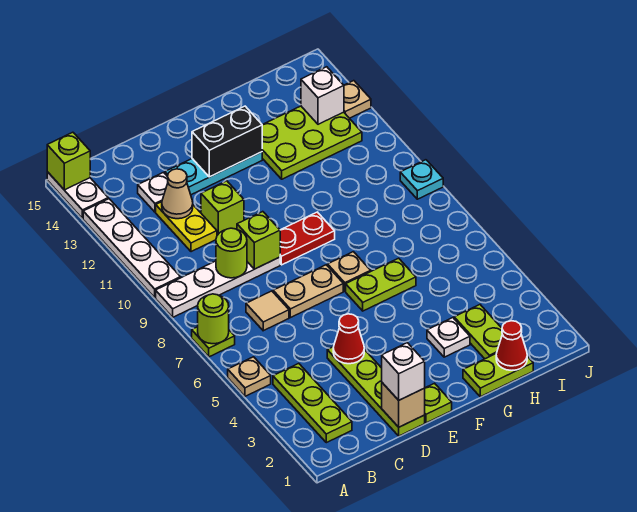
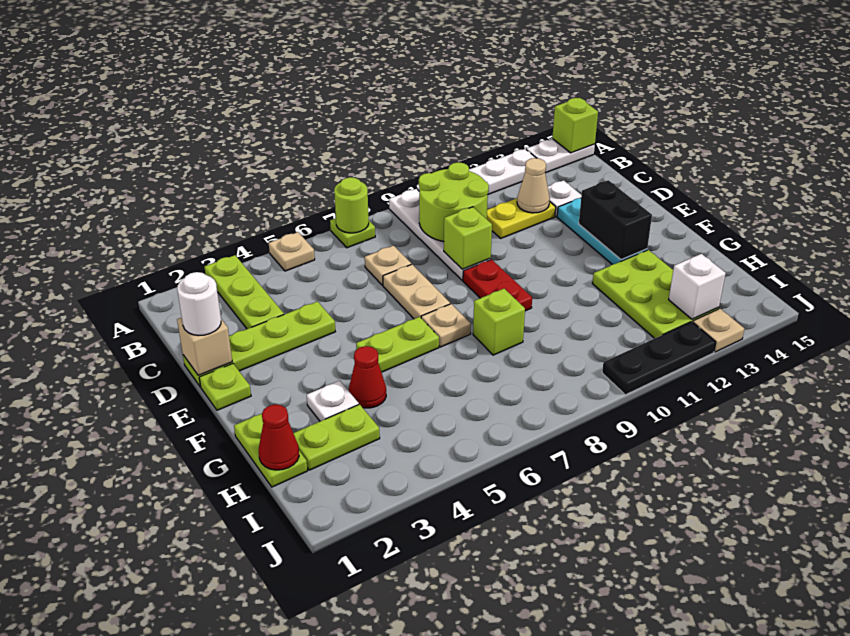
lime plate B2:B4 level 1 -> lime plate A3:C3 level 1
tan tile C7 level 1 -> tan plate C7 level 1
lime round brick C9 level 2 -> lime round brick B9:C10 level 2
white brick D1 level 3 -> white round brick D1 level 3
red cone D4 level 2 -> red cone G4 level 1
lime brick D11 level 1 -> lime brick G8 level 1
lime plate F6:G6 level 1 -> lime plate F5:F6 level 1
cyan plate J9 level 1 -> none
none -> black plate J10:J12 level 1

